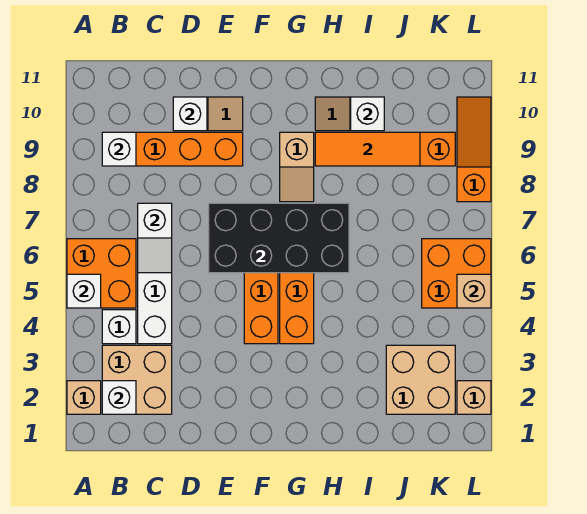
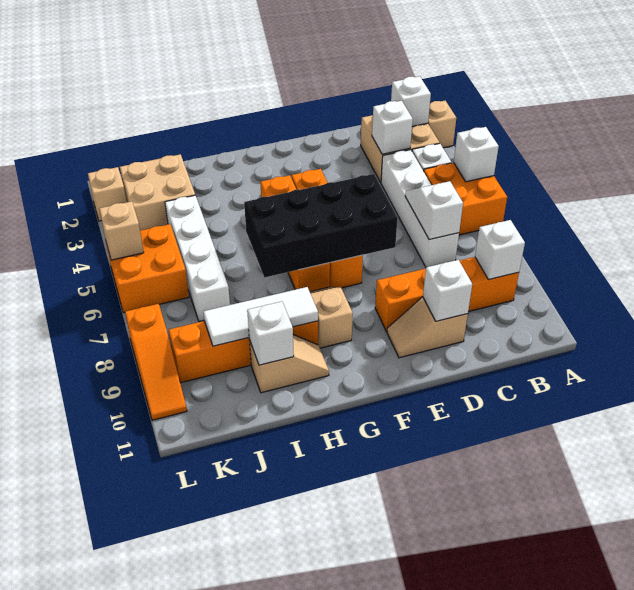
none -> white brick C3 level 2
orange tile H9:J9 level 2 -> white tile H9:J9 level 2
none -> white brick J4:J7 level 1

